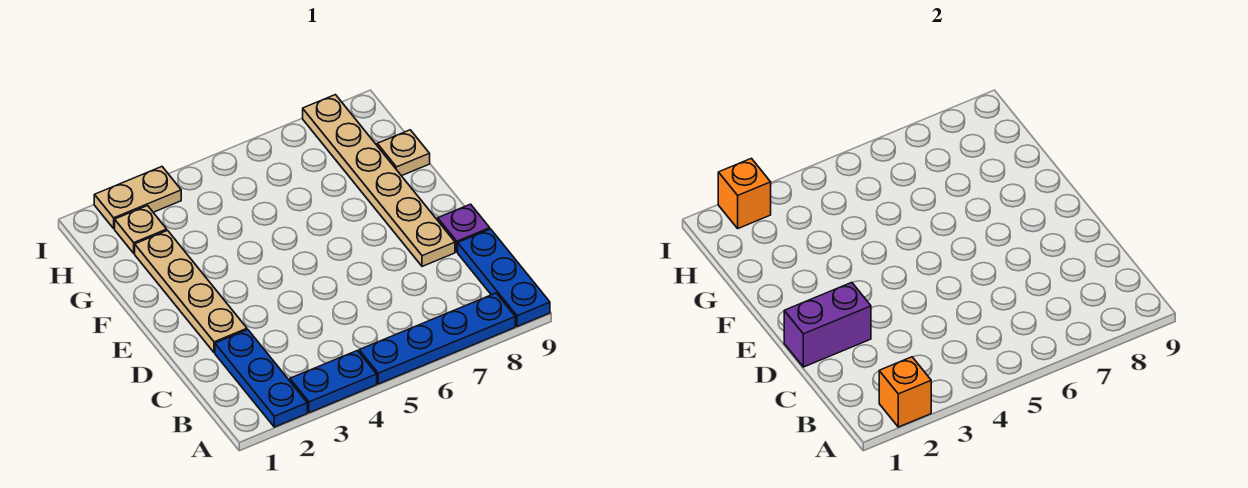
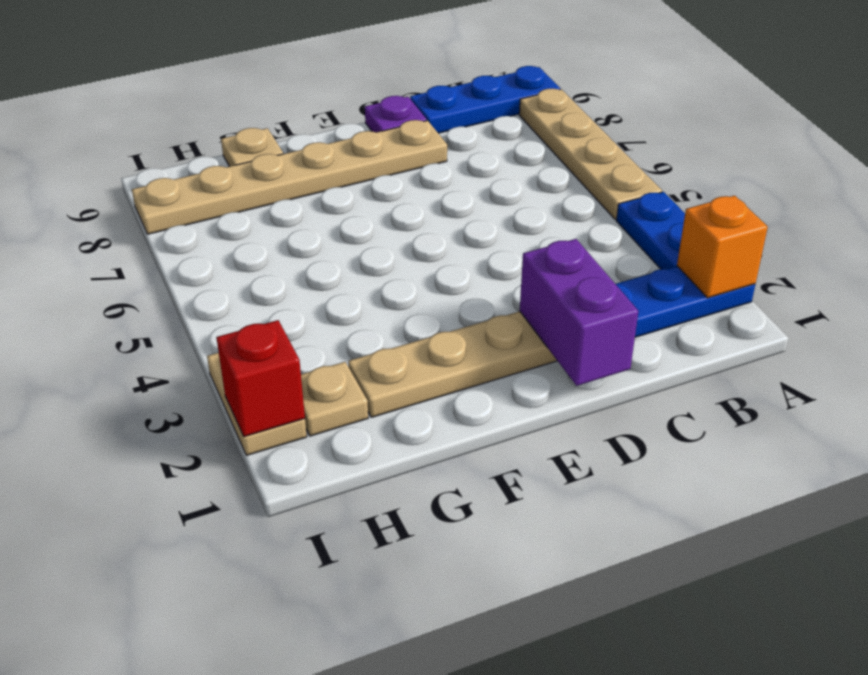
blue plate A5:A8 level 1 -> tan plate A5:A8 level 1
orange brick I2 level 2 -> red brick I2 level 2

